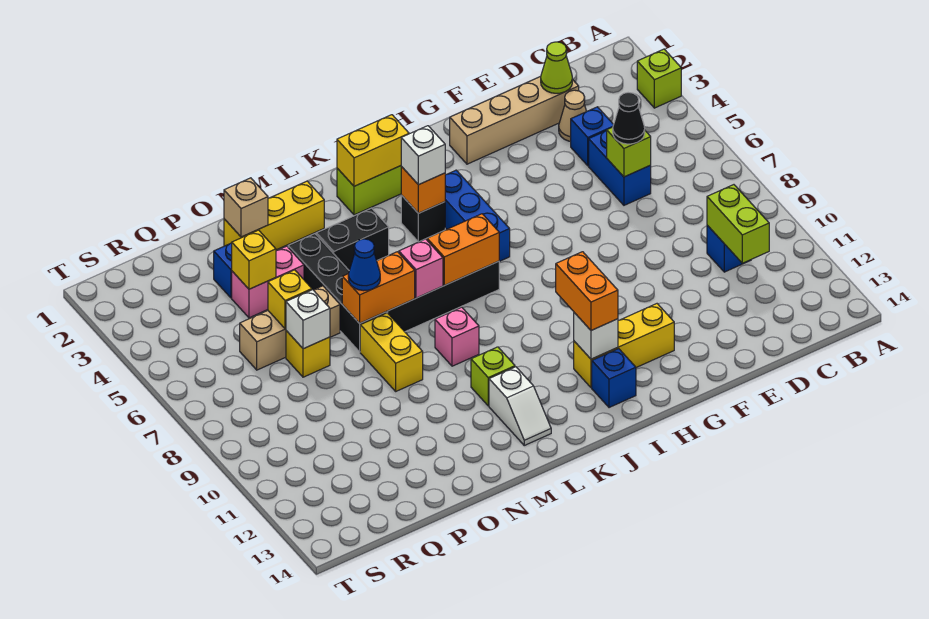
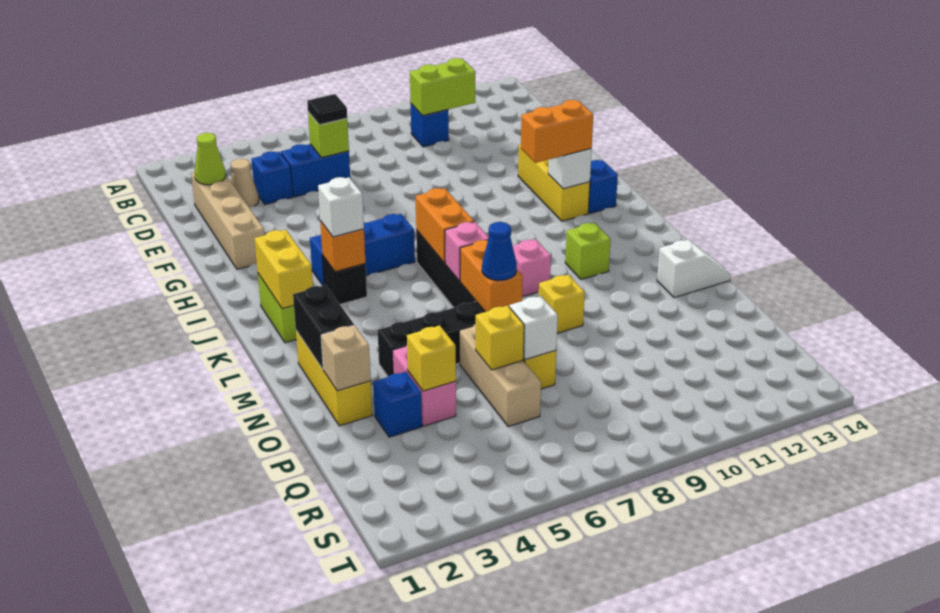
lime brick A3 level 1 -> none
black cone D6 level 3 -> black tile D6 level 3
black brick L4:M4 level 1 -> black brick M2:N2 level 2
white slope L12:L13 level 1 top 12 -> white slope N13:N14 level 1 top 13
yellow brick N8:N9 level 1 -> yellow brick N9 level 1

